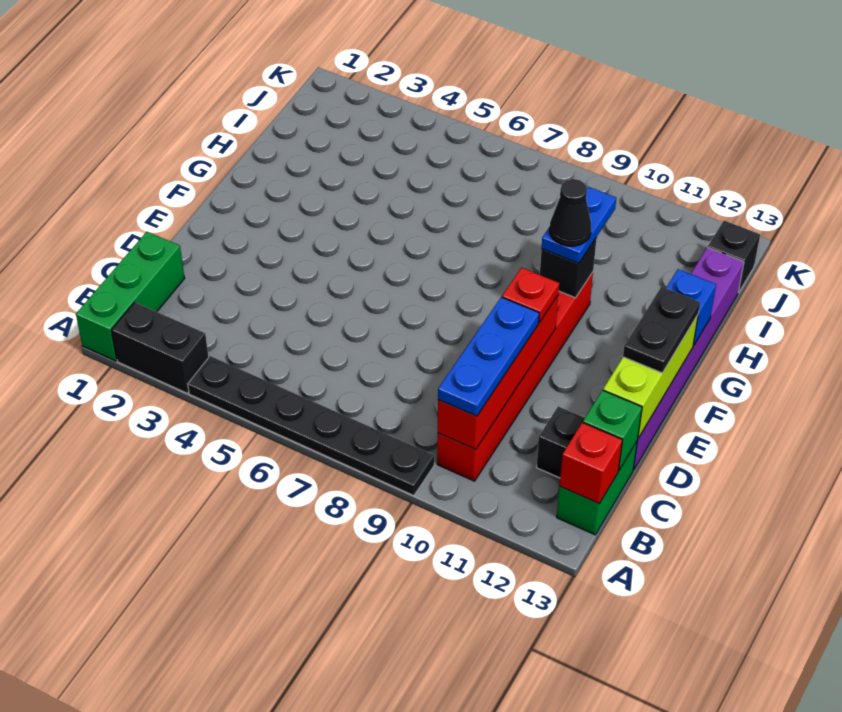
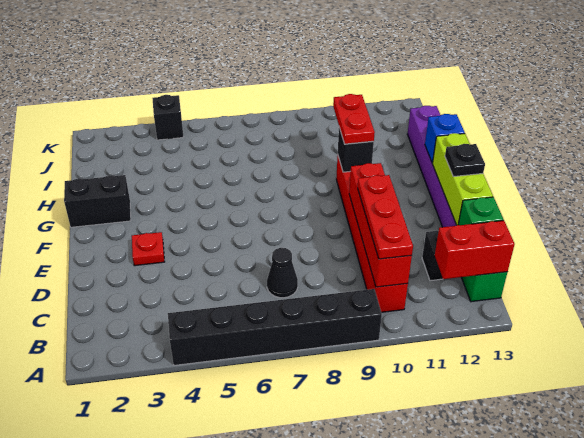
green brick A1:C1 level 1 -> none
black brick A2:A3 level 1 -> black brick G1:G2 level 1
black plate A4:A9 level 1 -> black brick A4:A9 level 1
blue plate B10:D10 level 3 -> red plate B10:D10 level 3
red brick B13 level 2 -> red brick B12:B13 level 2
red plate E10 level 3 -> red plate E3 level 1
black plate E13:F13 level 3 -> black plate E13 level 3
blue plate G10:H10 level 3 -> red plate G10:H10 level 3
black cone G10 level 4 -> black cone C7 level 1
black brick J13 level 1 -> black brick K4 level 1

